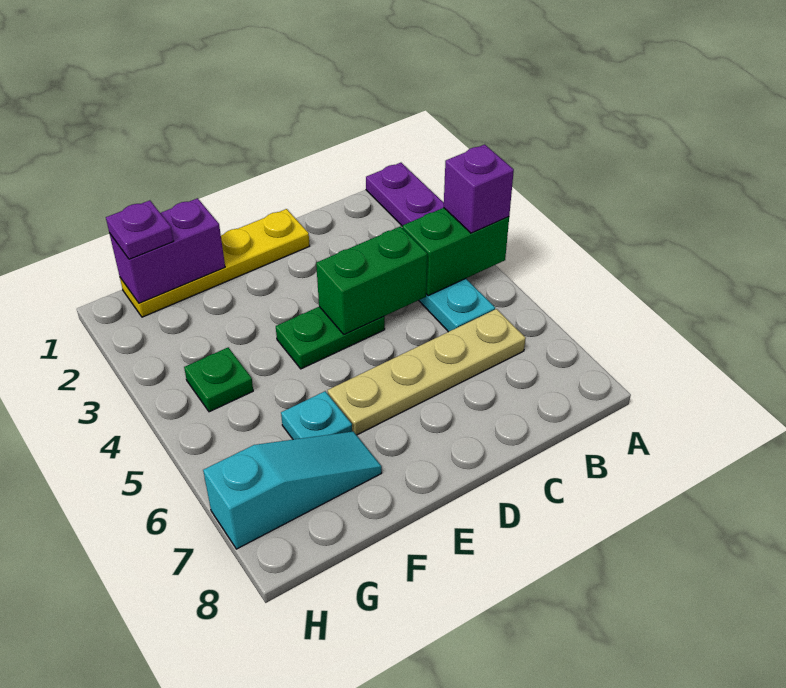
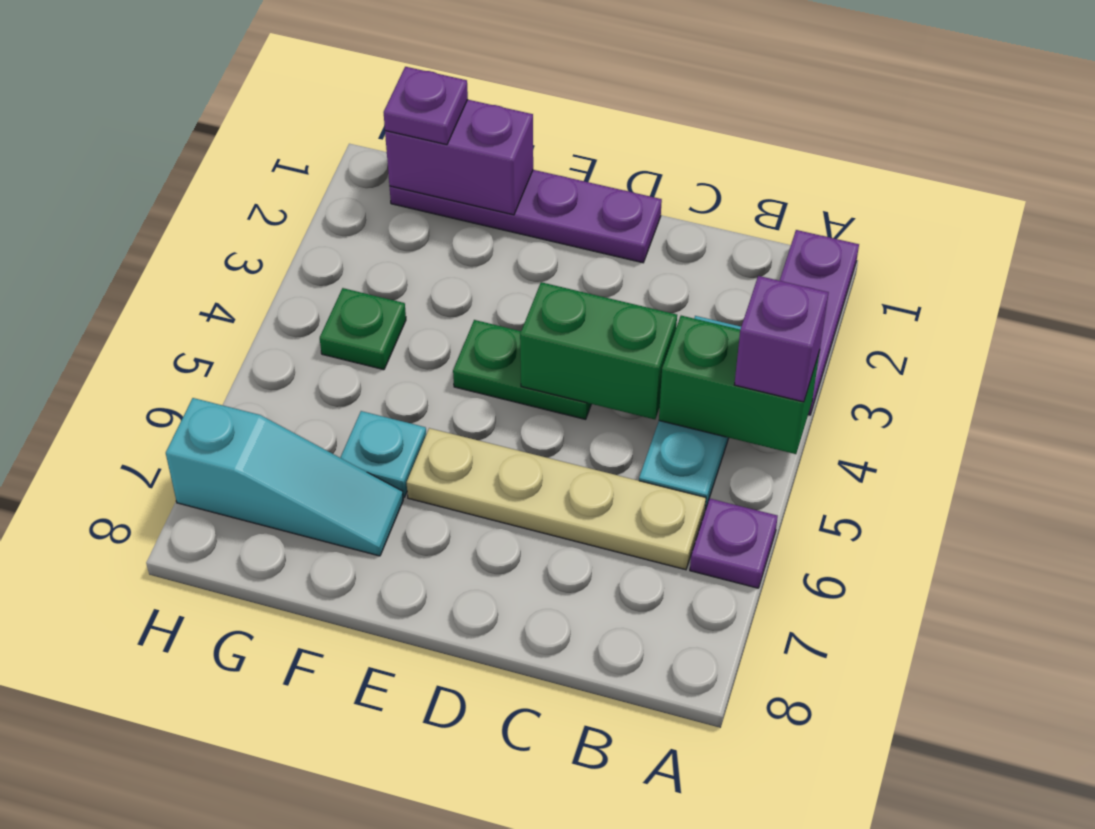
none -> purple plate A6 level 1
yellow plate D1:G1 level 1 -> purple plate D1:G1 level 1

